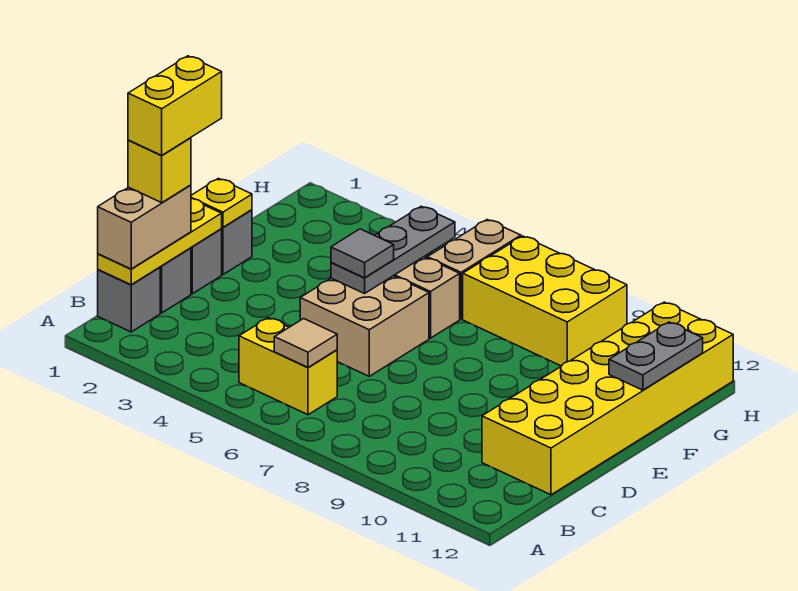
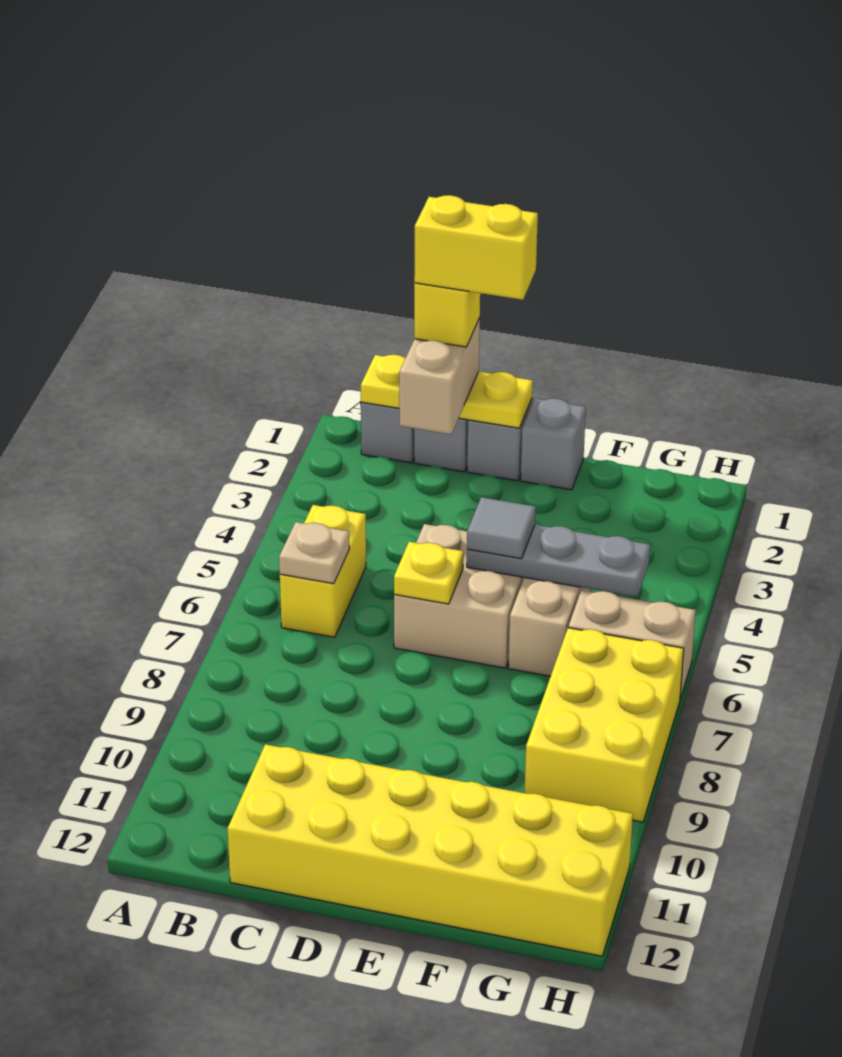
tan brick B1:C1 level 3 -> tan brick C1:C2 level 3
tan tile B6 level 2 -> tan plate B6 level 2
yellow plate E1 level 2 -> yellow plate D6 level 2
grey plate F12:G12 level 2 -> none

